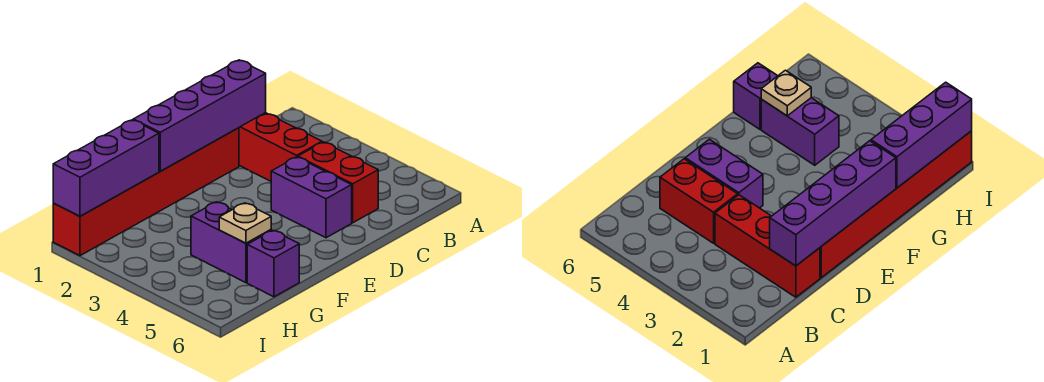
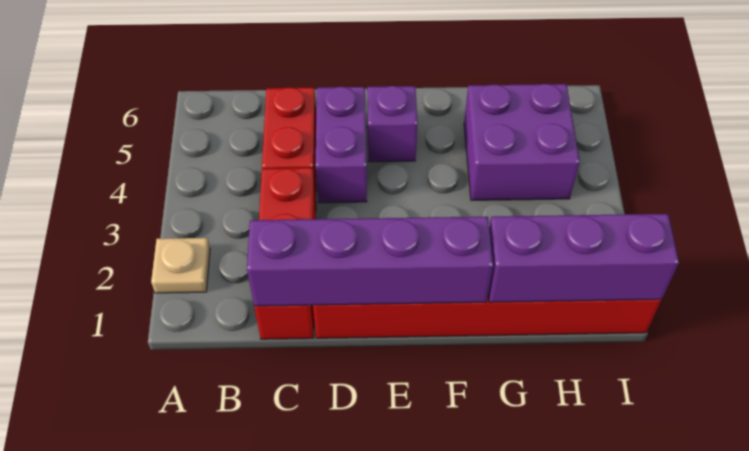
purple brick G4:G5 level 1 -> purple brick G4:H5 level 1
tan plate G5 level 2 -> tan plate A2 level 1
purple brick G6 level 1 -> purple brick E5 level 1

